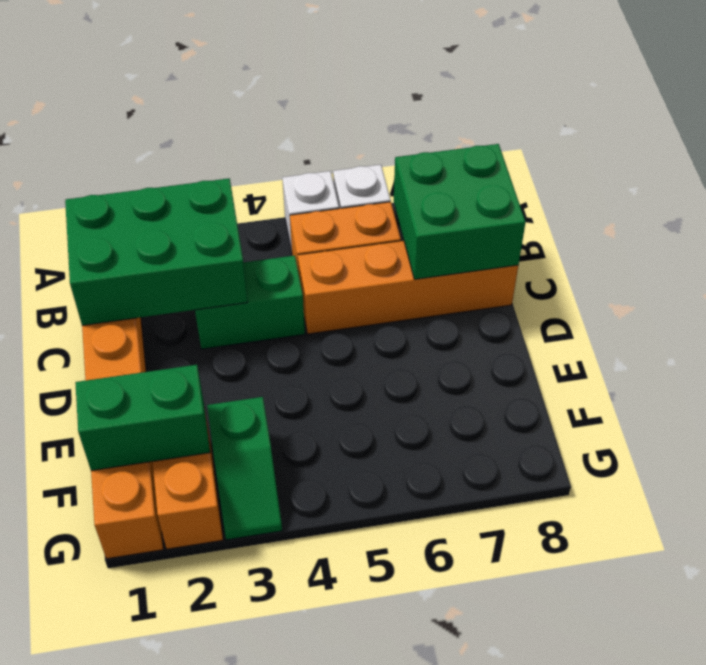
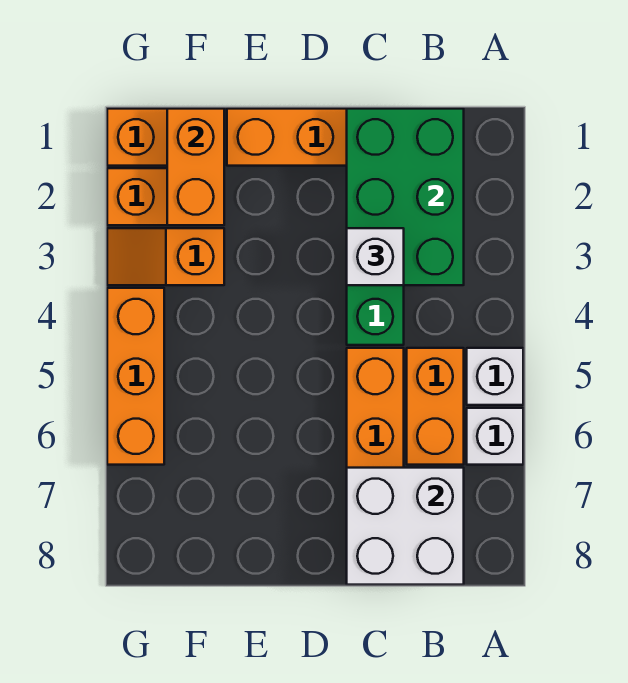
green brick B7:C8 level 2 -> white brick B7:C8 level 2
none -> white brick C3 level 3
green brick F1:F2 level 2 -> orange brick F1:F2 level 2
green slope F3:G3 level 1 top F -> orange slope F3:G3 level 1 top F
none -> orange brick G4:G6 level 1

